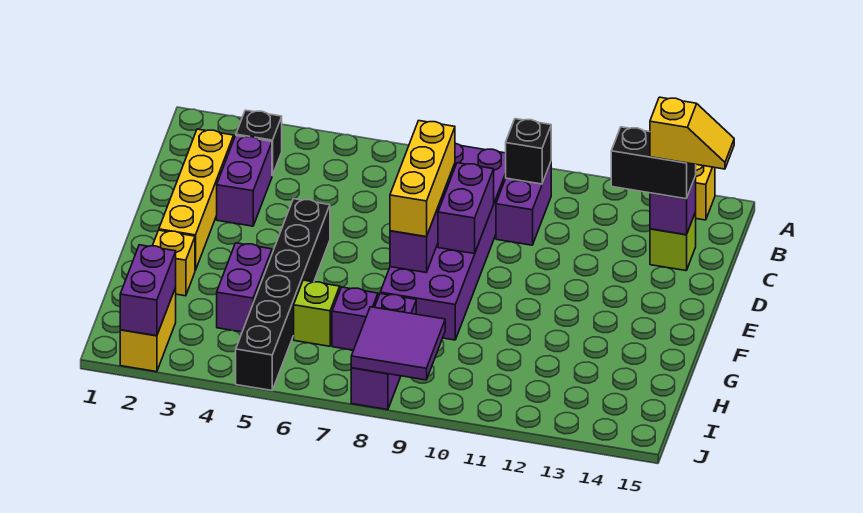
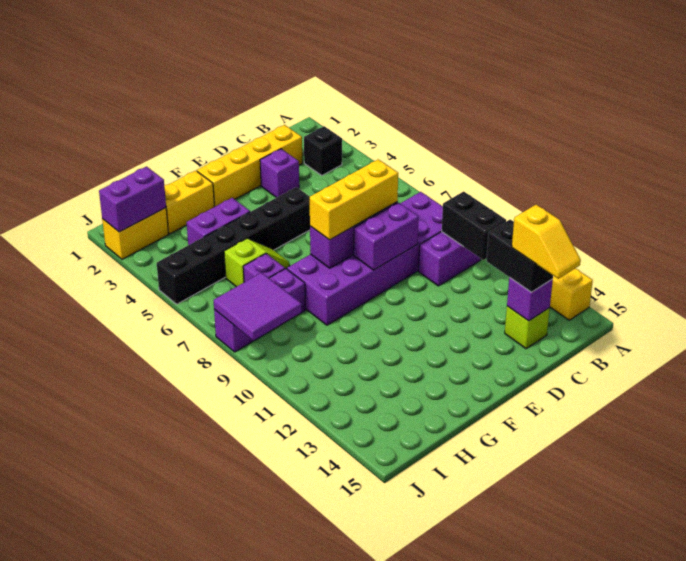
black brick B10 level 2 -> black brick B10:B11 level 2
purple brick C3:D3 level 1 -> purple brick D3 level 1
yellow brick G2 level 1 -> yellow brick G2:H2 level 1

